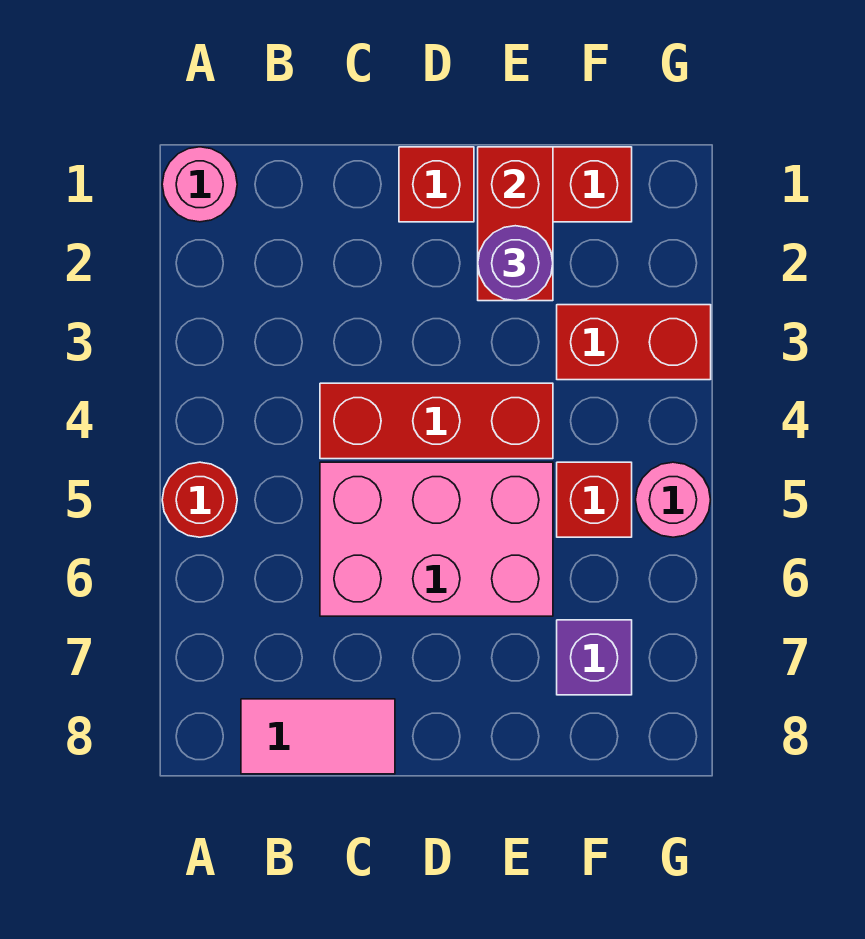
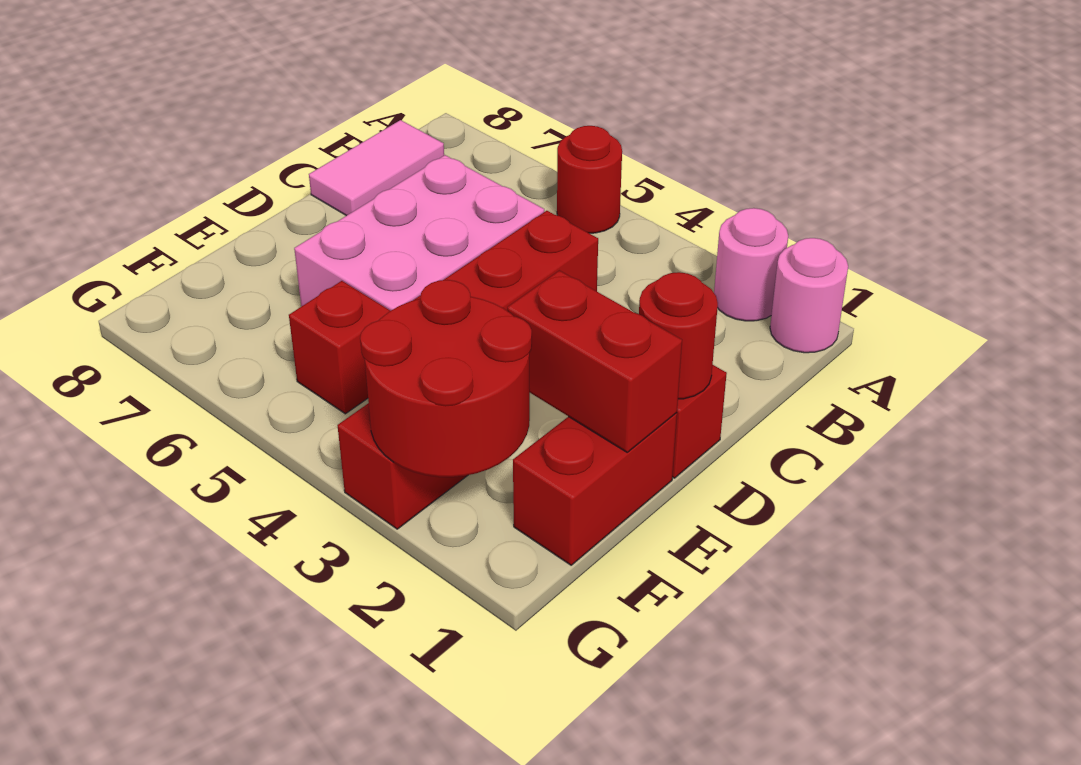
none -> red round brick D1 level 2
purple round brick E2 level 3 -> none
none -> red round brick F2:G3 level 2
purple brick F7 level 1 -> none
pink round brick G5 level 1 -> pink round brick A2 level 1

